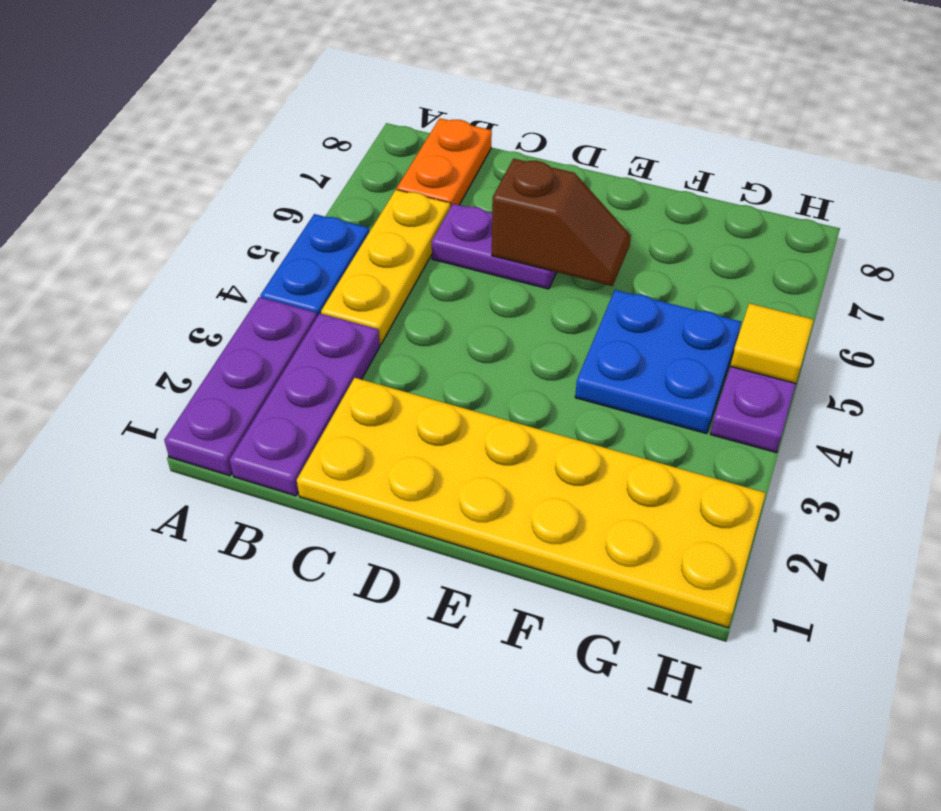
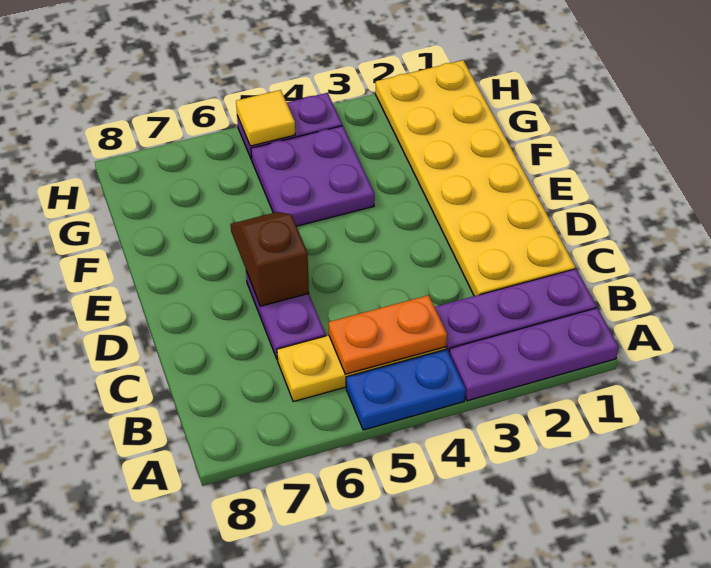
orange plate B7:B8 level 1 -> orange plate B4:B5 level 2
blue plate F4:G5 level 1 -> purple plate F4:G5 level 1

